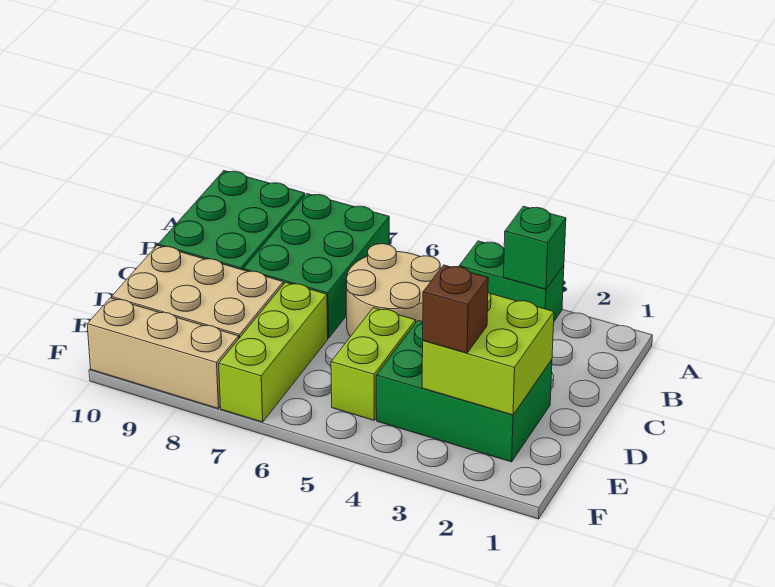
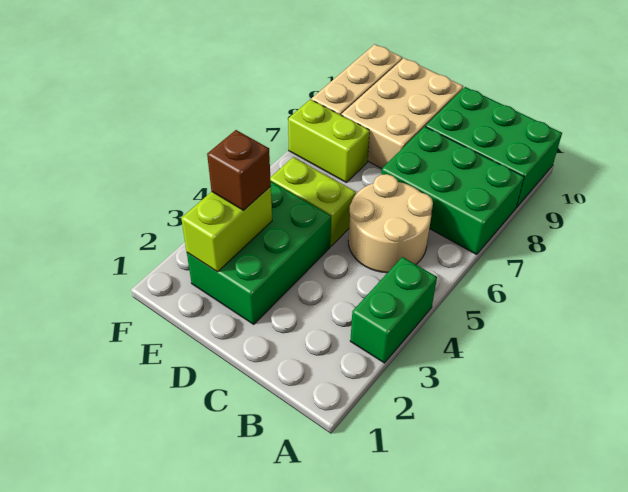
green brick A3 level 2 -> none
lime brick D2:E3 level 2 -> lime brick E2:E3 level 2
lime brick D7:F7 level 1 -> lime brick E7:F7 level 1

